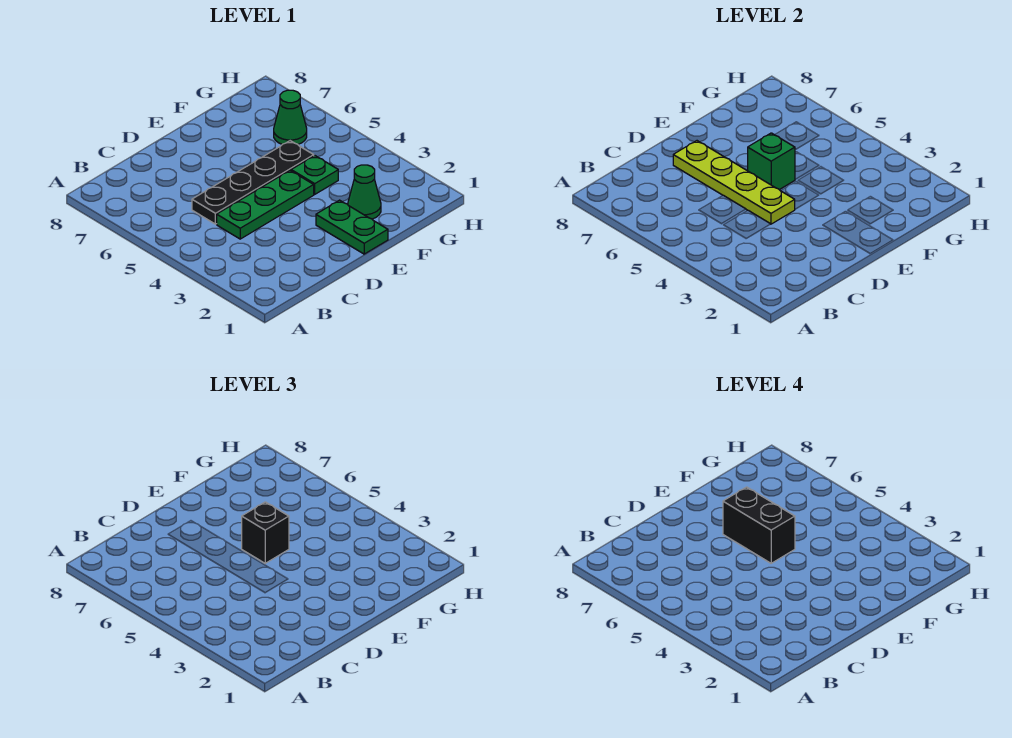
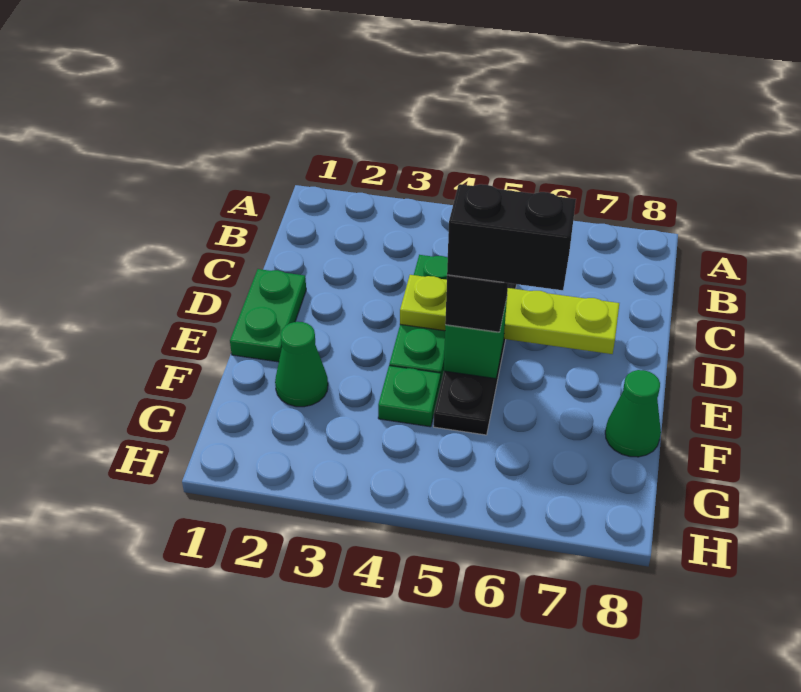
green plate E1:E2 level 1 -> green plate D1:E1 level 1
green cone G6 level 1 -> green cone F8 level 1

